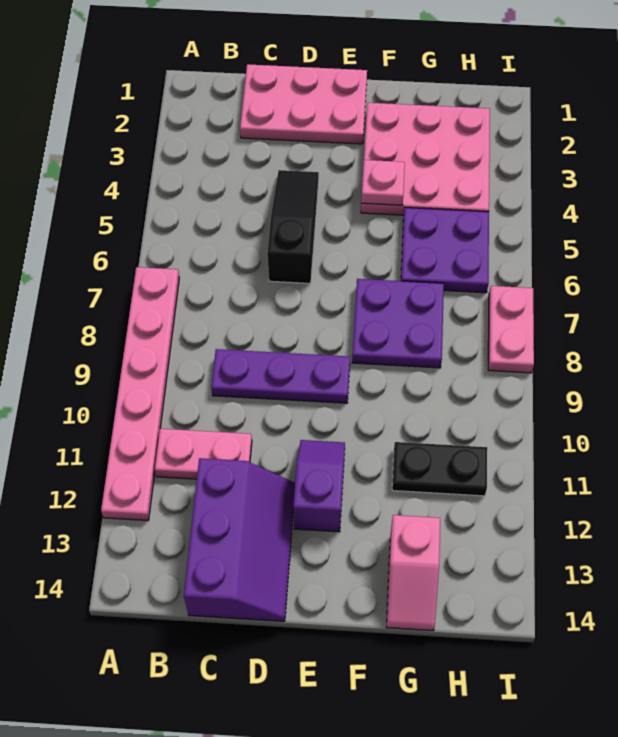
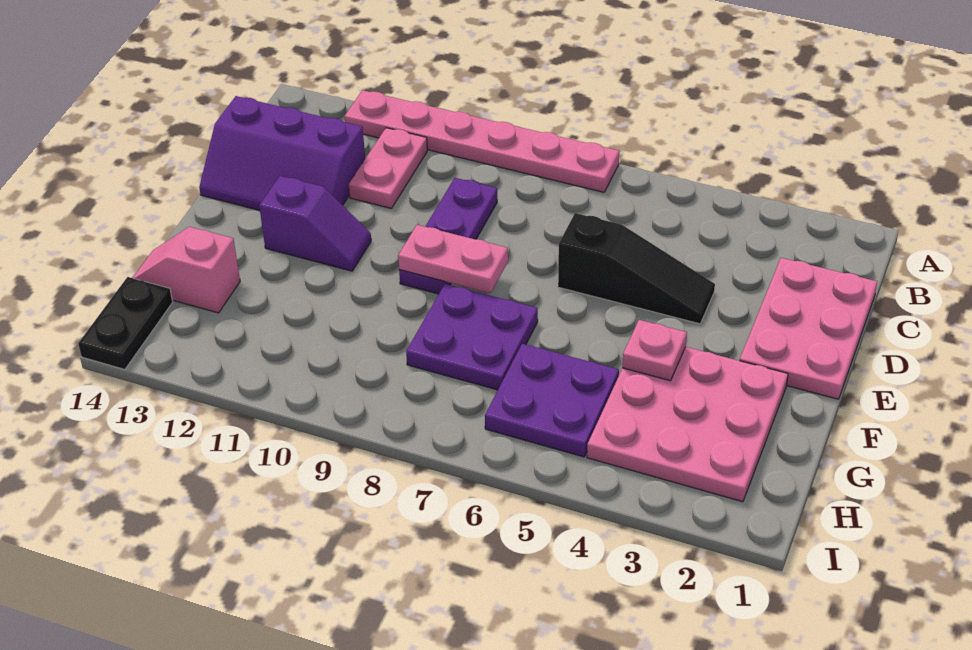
black plate G11:H11 level 1 -> black plate H14:I14 level 1
pink plate I7:I8 level 1 -> pink plate E8:E9 level 2

